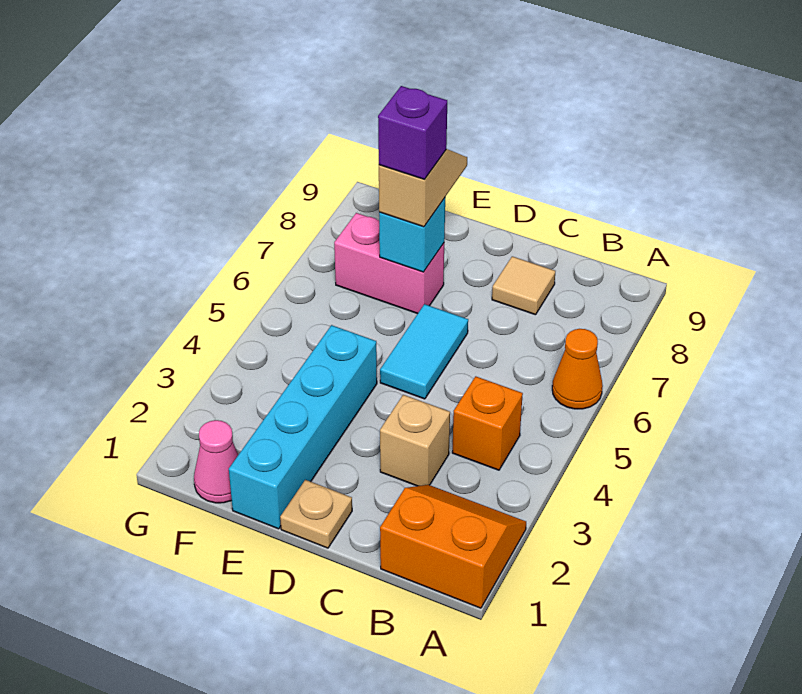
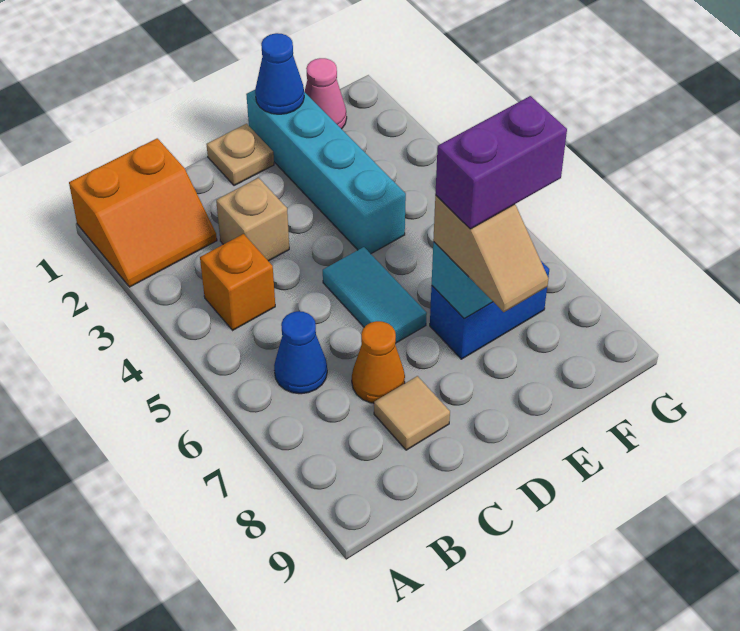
orange cone A6 level 1 -> orange cone C7 level 1
none -> blue cone B6 level 1
none -> blue cone E1 level 2
pink brick E7:F7 level 1 -> blue brick E7:F7 level 1
purple brick E7 level 4 -> purple brick E7:F7 level 4

